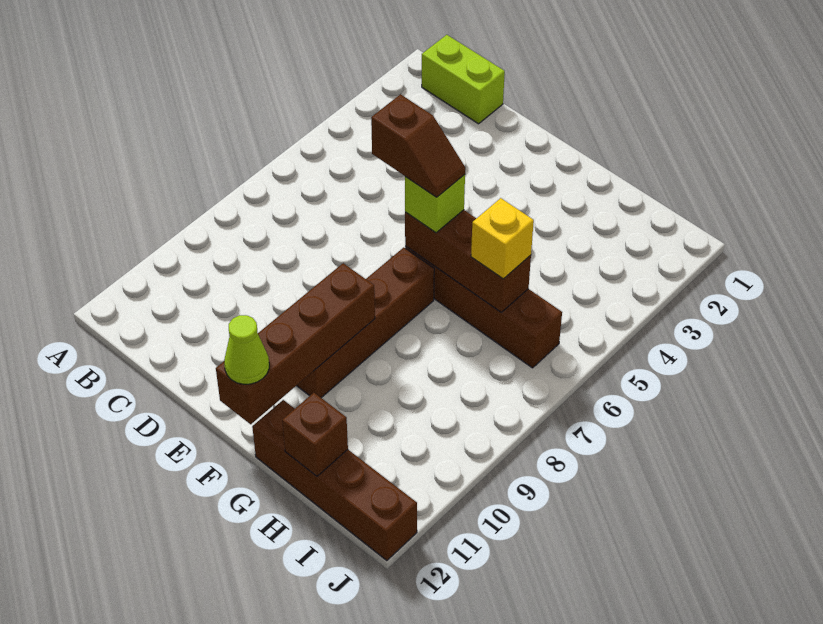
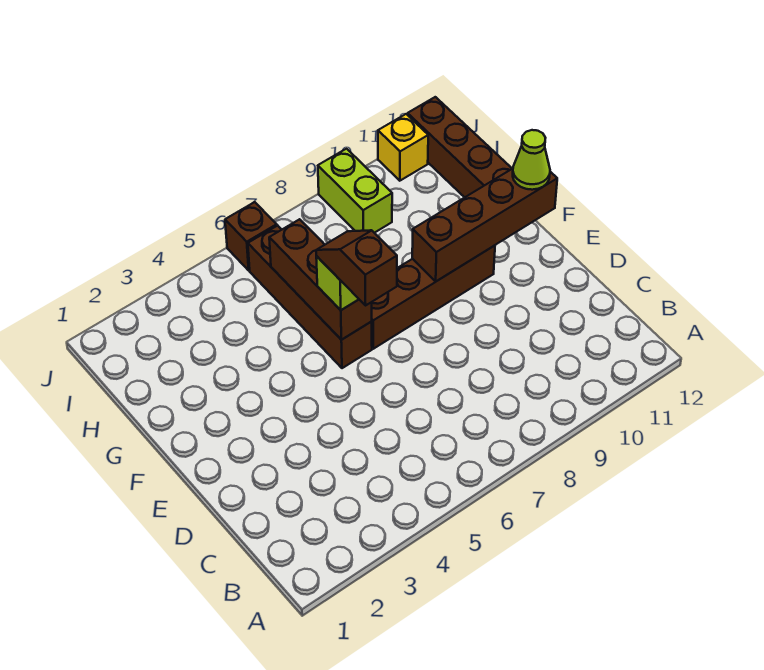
lime brick B1:C1 level 1 -> lime brick I9:J9 level 1
yellow brick H6 level 3 -> yellow brick J11 level 1
brown brick H12 level 2 -> brown brick J6 level 1

